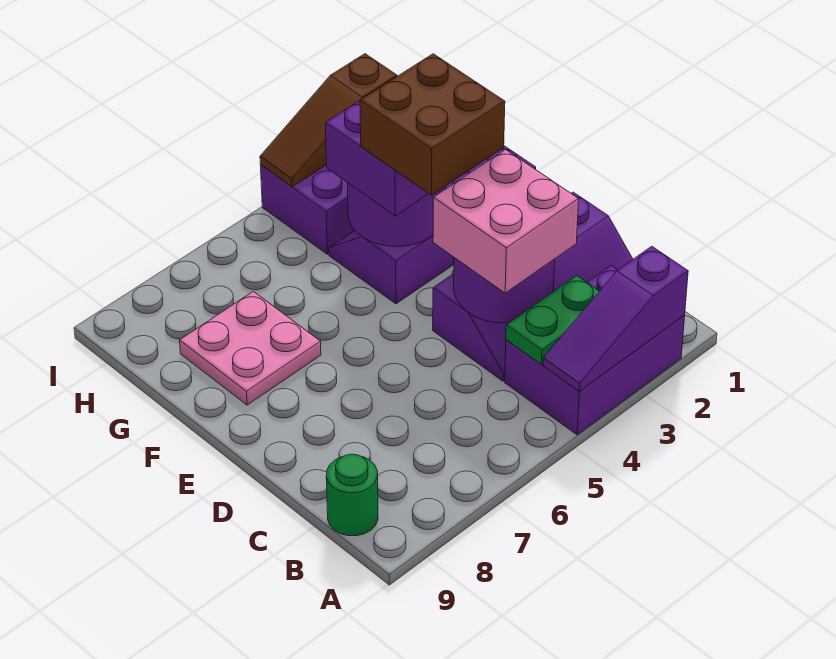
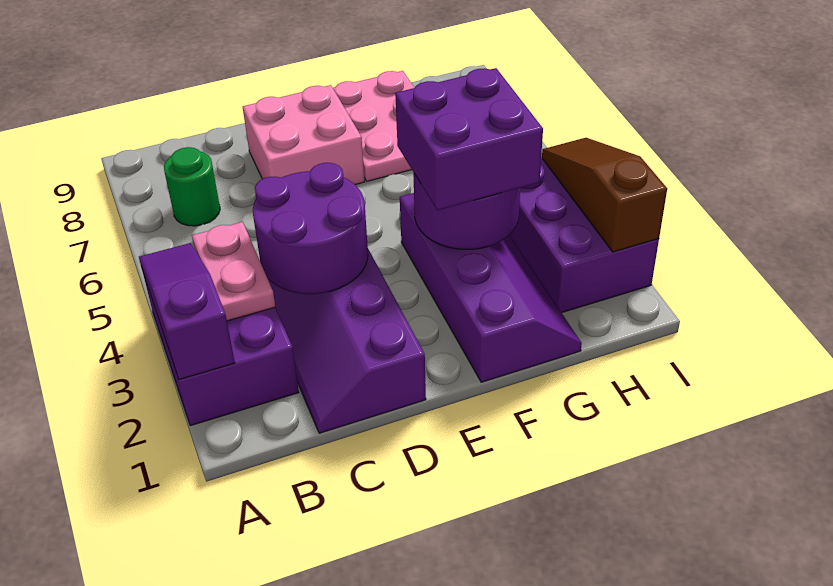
green plate B3:B4 level 2 -> pink plate B3:B4 level 2
green round brick B9 level 1 -> green round brick B7 level 1
pink brick C3:D4 level 3 -> pink brick D7:E8 level 1
brown brick E3:F4 level 4 -> none
pink plate F7:G8 level 1 -> pink plate F7:G9 level 1

